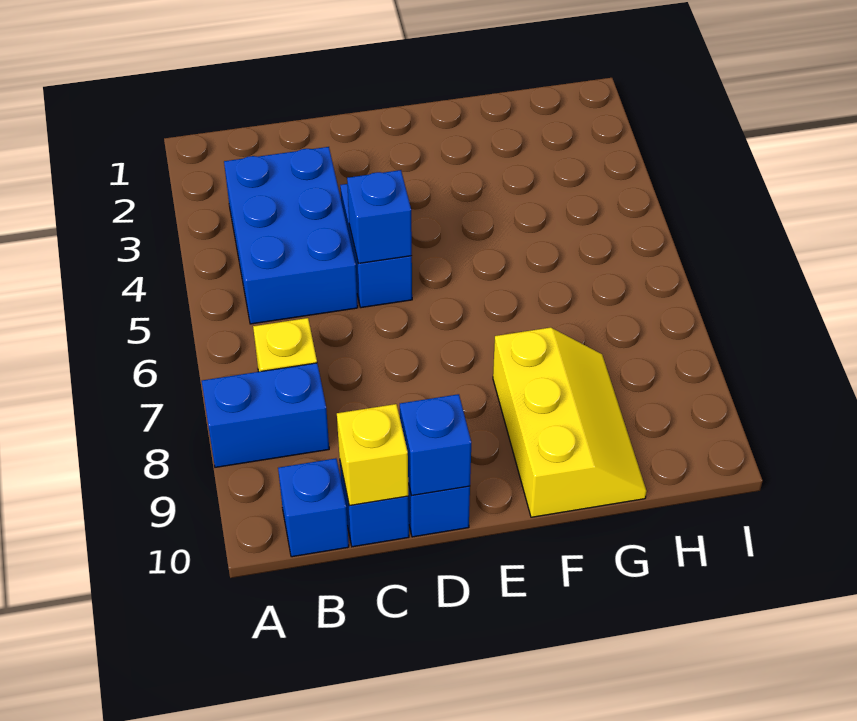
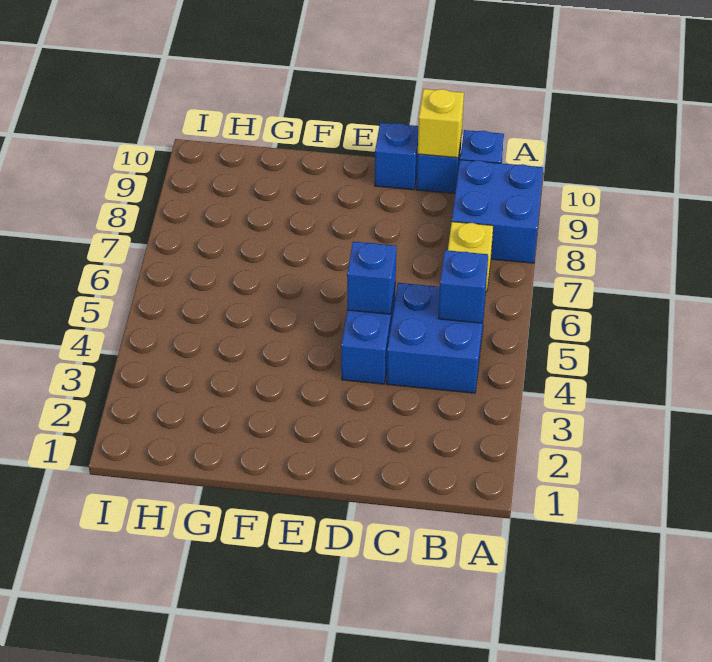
blue brick A8:B8 level 1 -> blue brick A8:B9 level 1
blue brick B3:C5 level 1 -> blue brick B4:C5 level 1
blue brick D10 level 2 -> blue brick B5 level 2
yellow slope F8:G10 level 1 top F -> none

